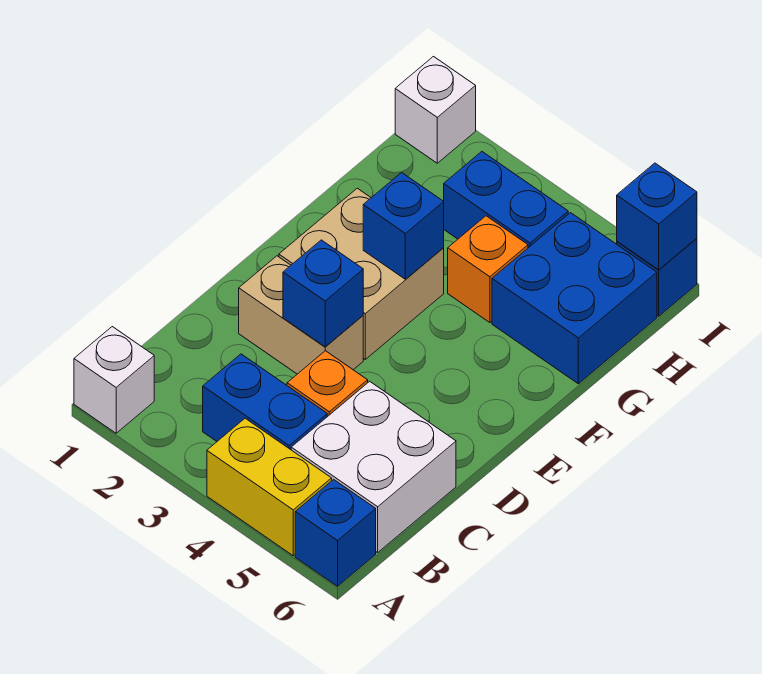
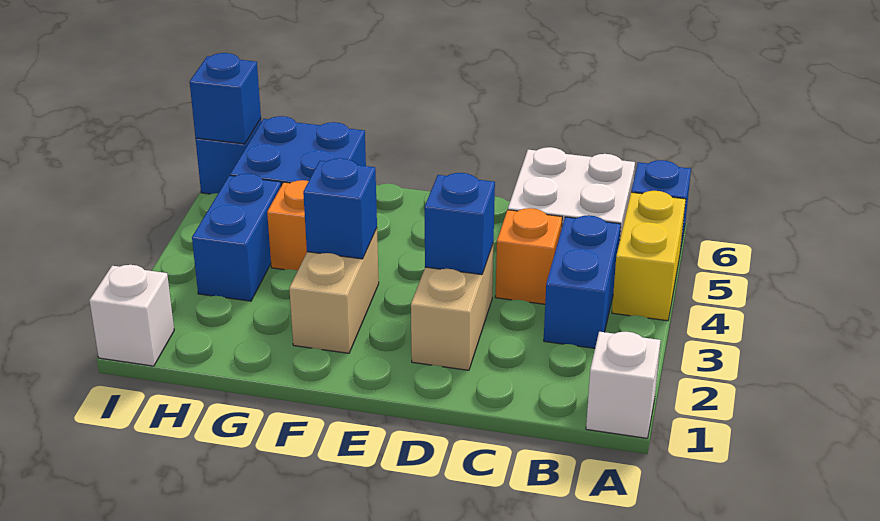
tan brick E2:F3 level 1 -> tan brick F2:F3 level 1

